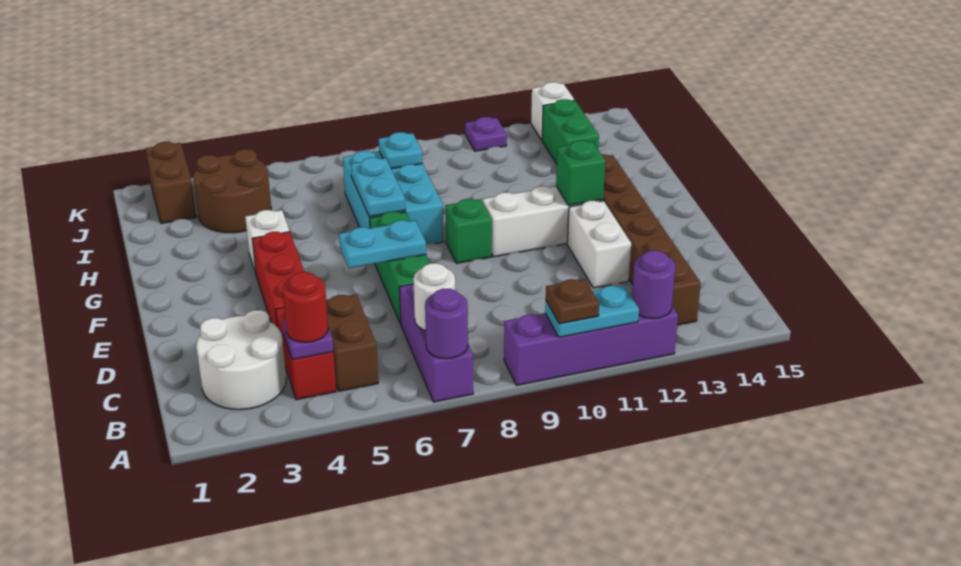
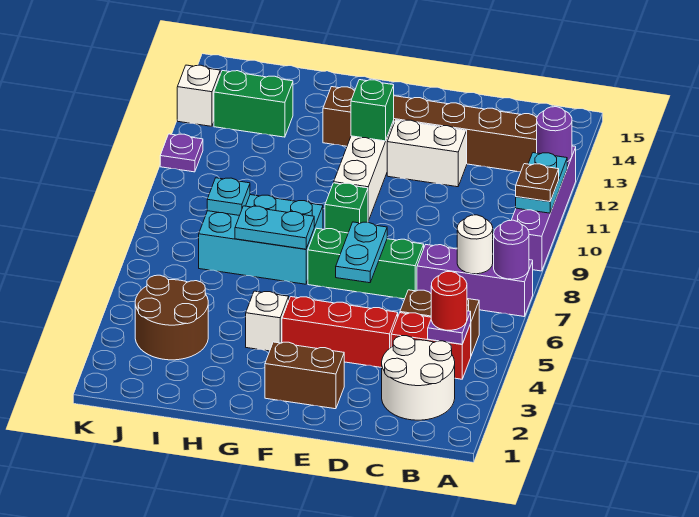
brown brick J2:K2 level 1 -> brown brick E2:F2 level 1

